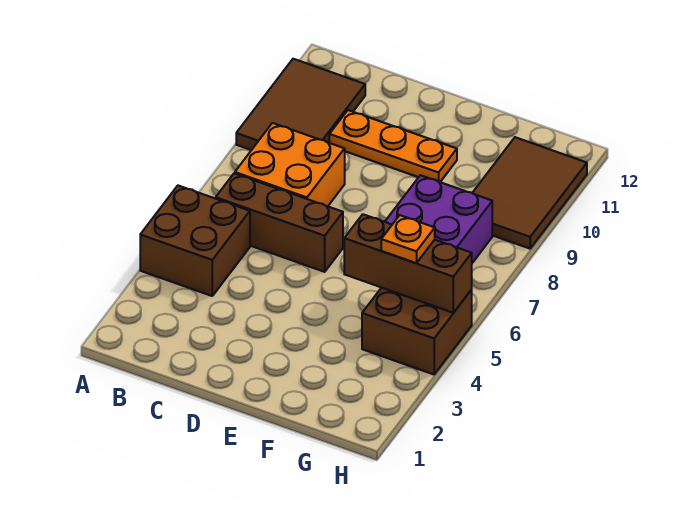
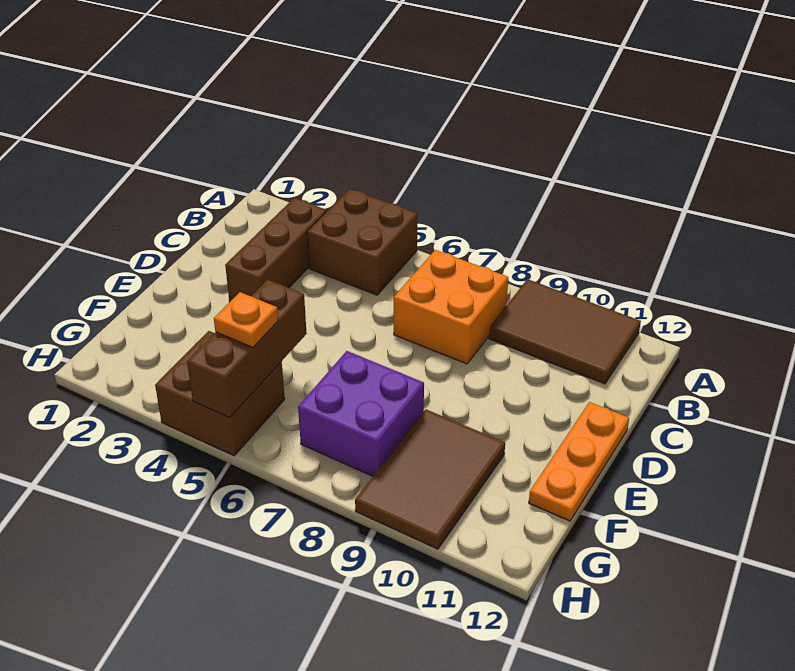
brown brick B6:D6 level 1 -> brown brick B3:D3 level 1
orange plate C10:E10 level 1 -> orange plate D12:F12 level 1
brown tile G9:H11 level 1 -> brown tile F9:H10 level 1

